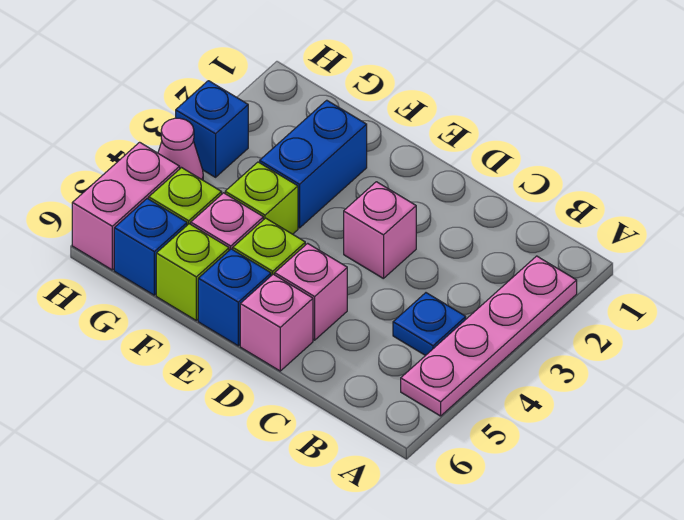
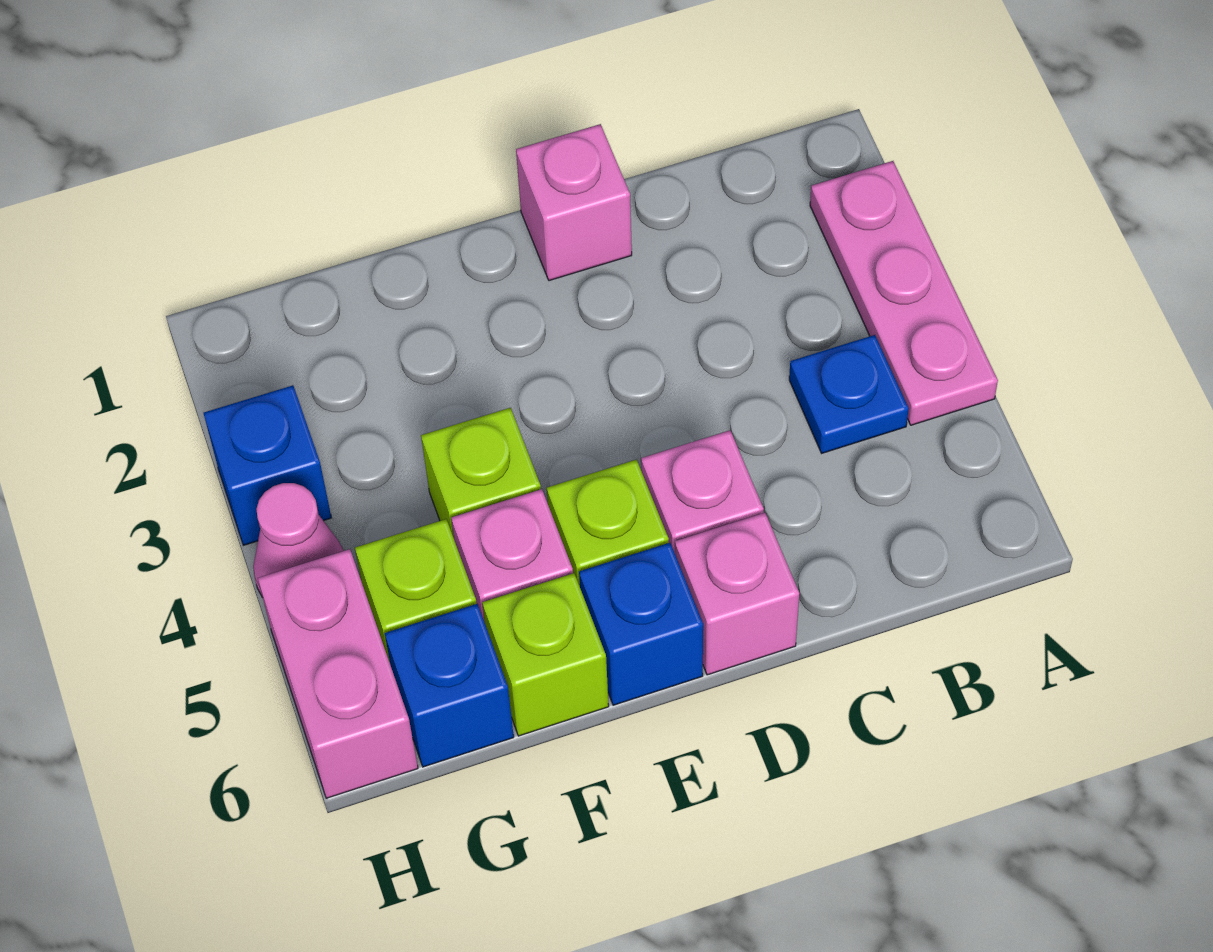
pink plate A2:A5 level 1 -> pink plate A2:A4 level 1
pink brick D3 level 1 -> pink brick D1 level 1
blue brick F2:F3 level 1 -> none

